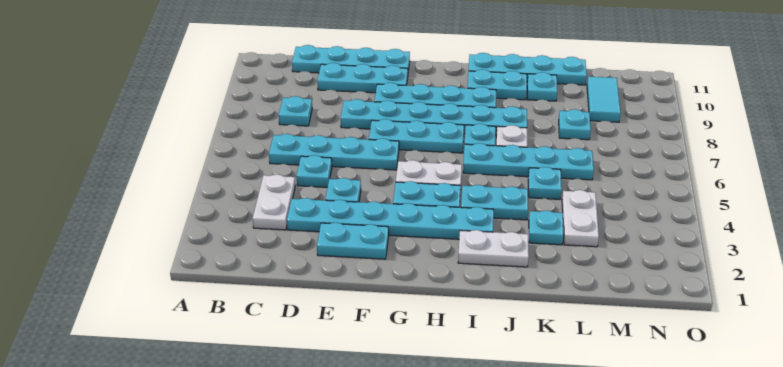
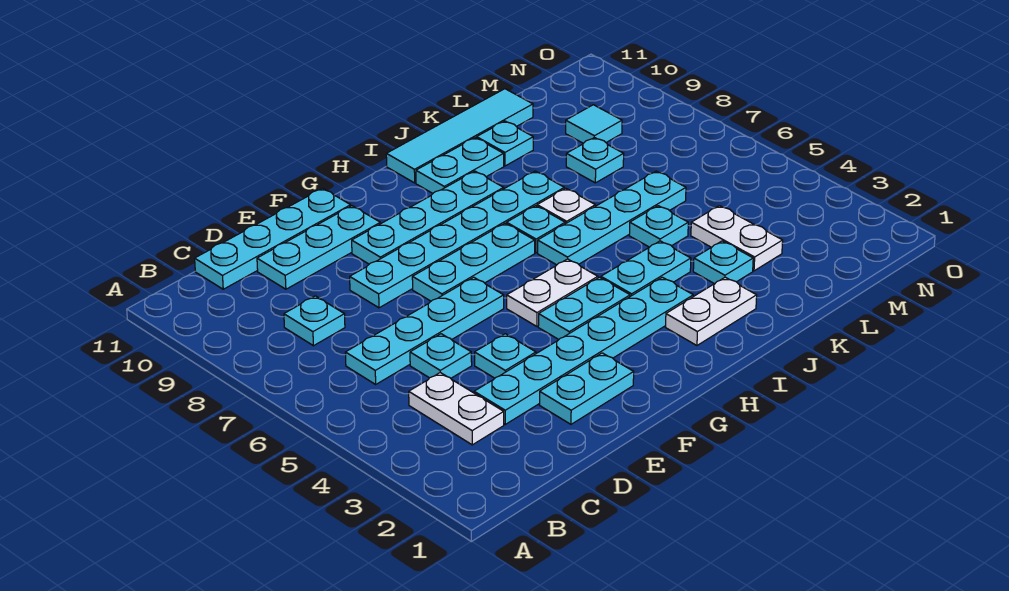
cyan plate I11:L11 level 1 -> cyan tile I11:L11 level 1
cyan tile M9:M10 level 1 -> cyan tile M9 level 1

